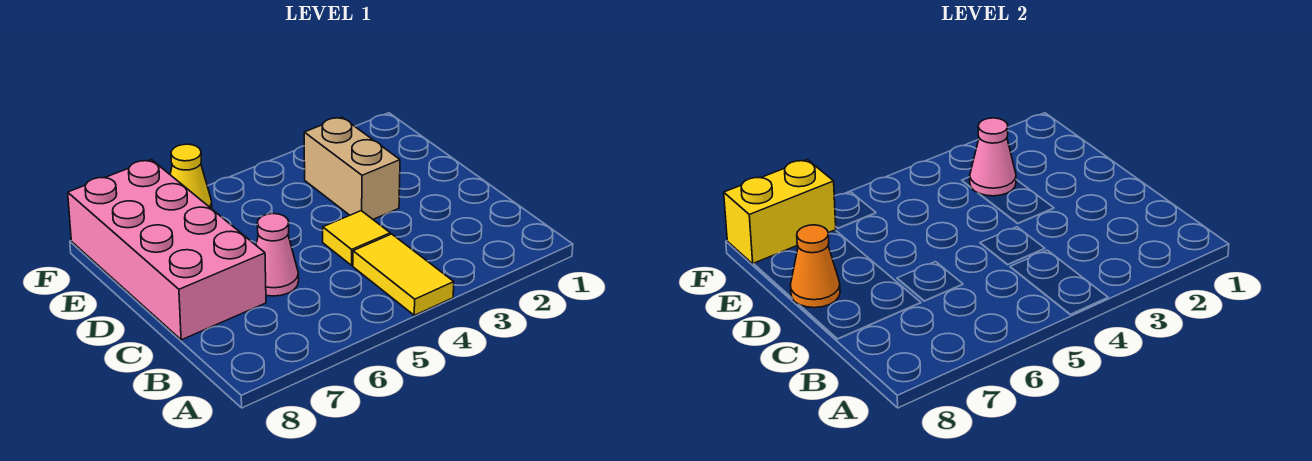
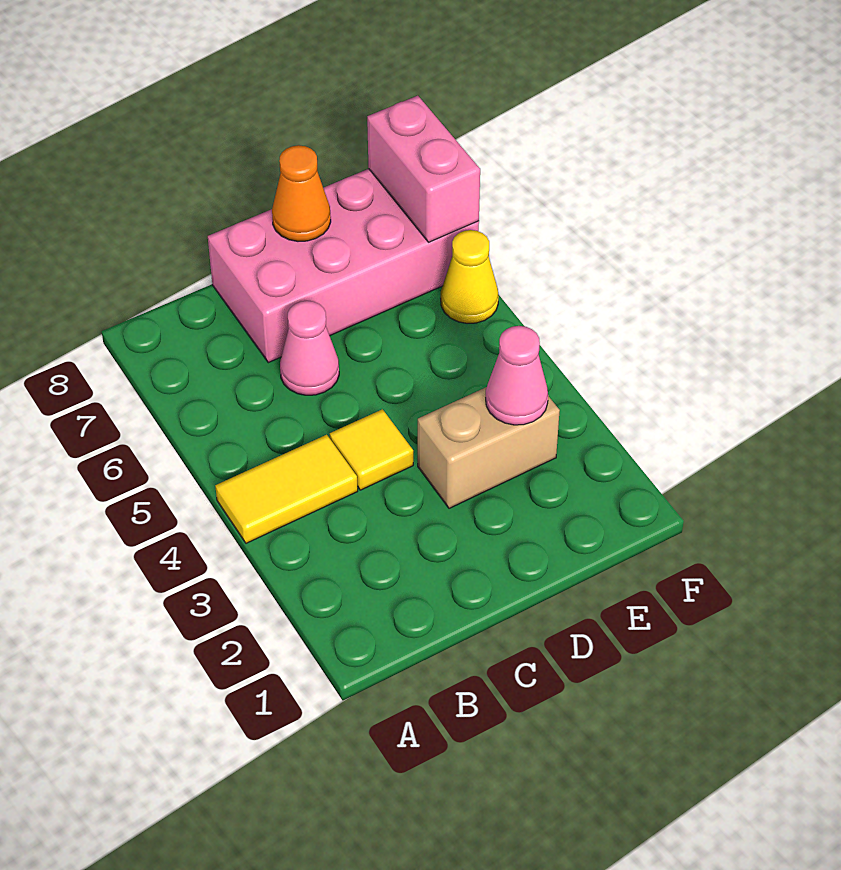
yellow brick F7:F8 level 2 -> pink brick F7:F8 level 2

